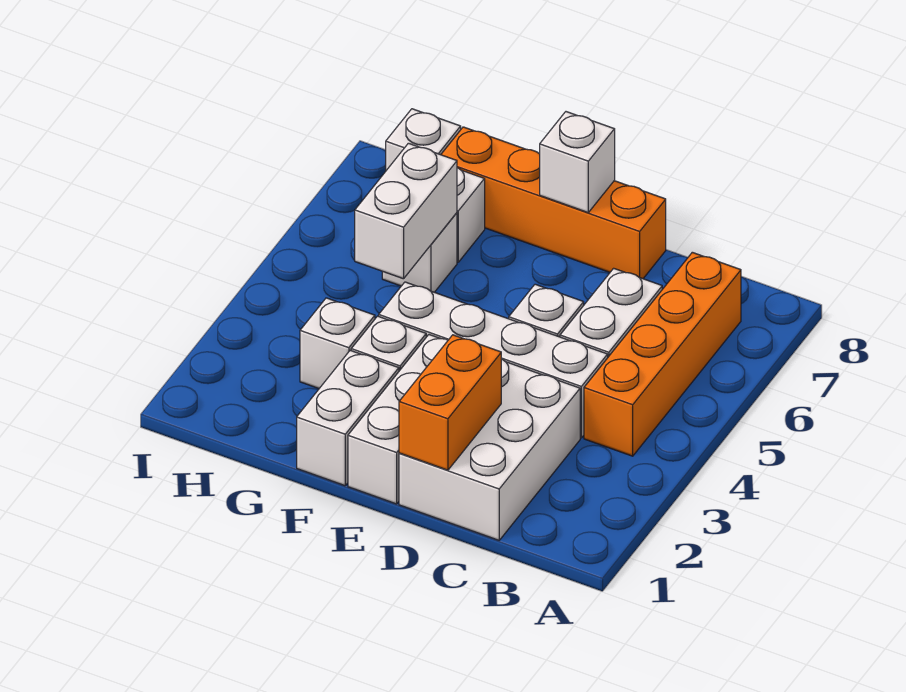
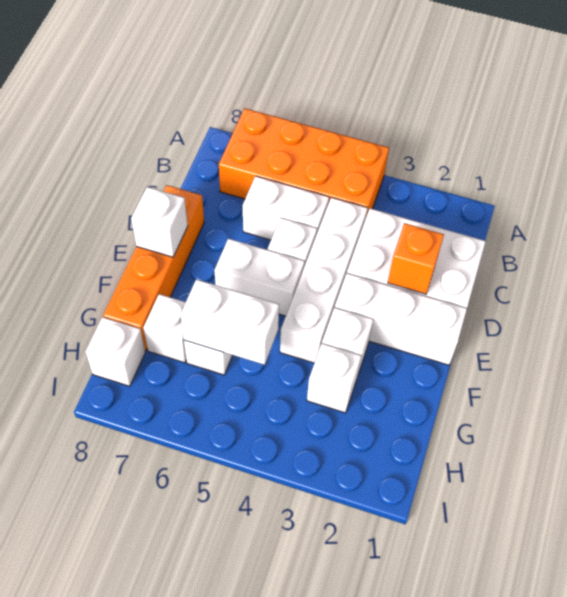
orange brick B4:B7 level 1 -> orange brick A4:B7 level 1
orange brick D1:D2 level 2 -> orange brick D2 level 2
white brick F1:F2 level 1 -> white brick E5:E6 level 1

